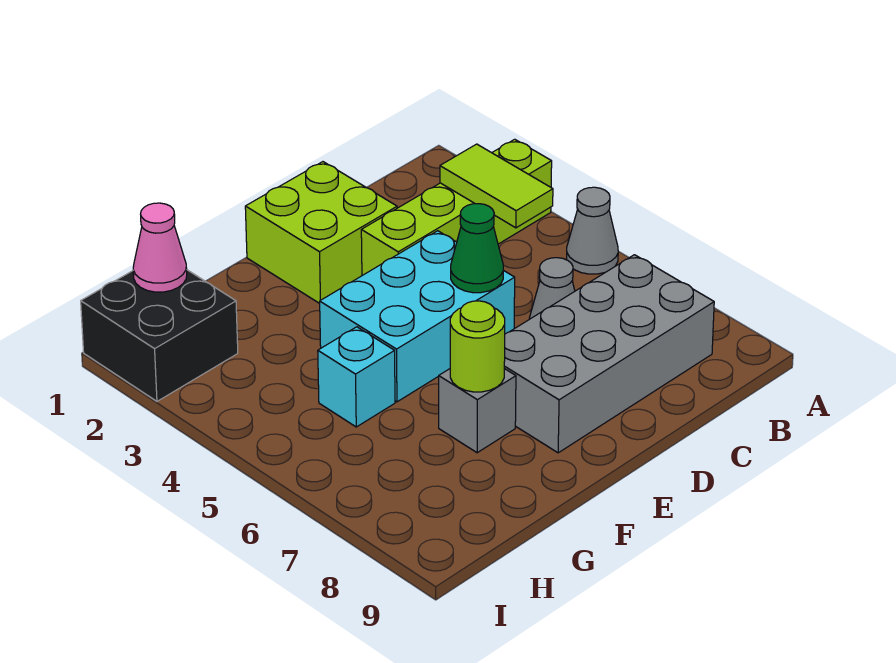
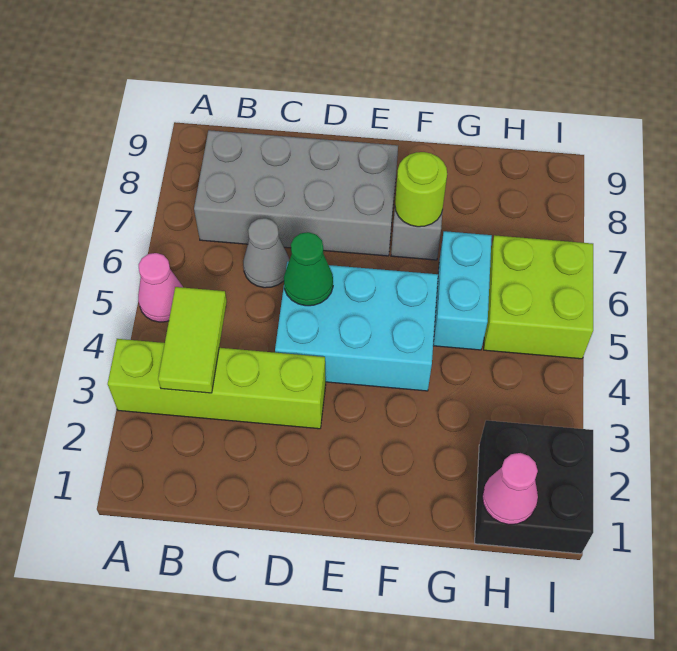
grey cone A5 level 1 -> pink cone A5 level 1
lime brick D1:E2 level 1 -> lime brick H5:I6 level 1
cyan brick G5 level 1 -> cyan brick G5:G6 level 1

